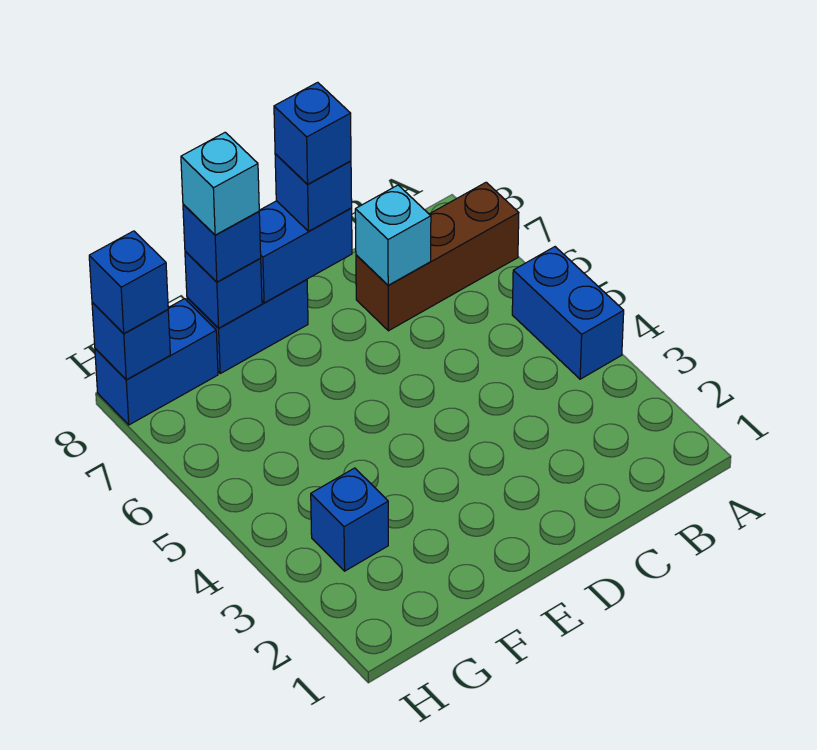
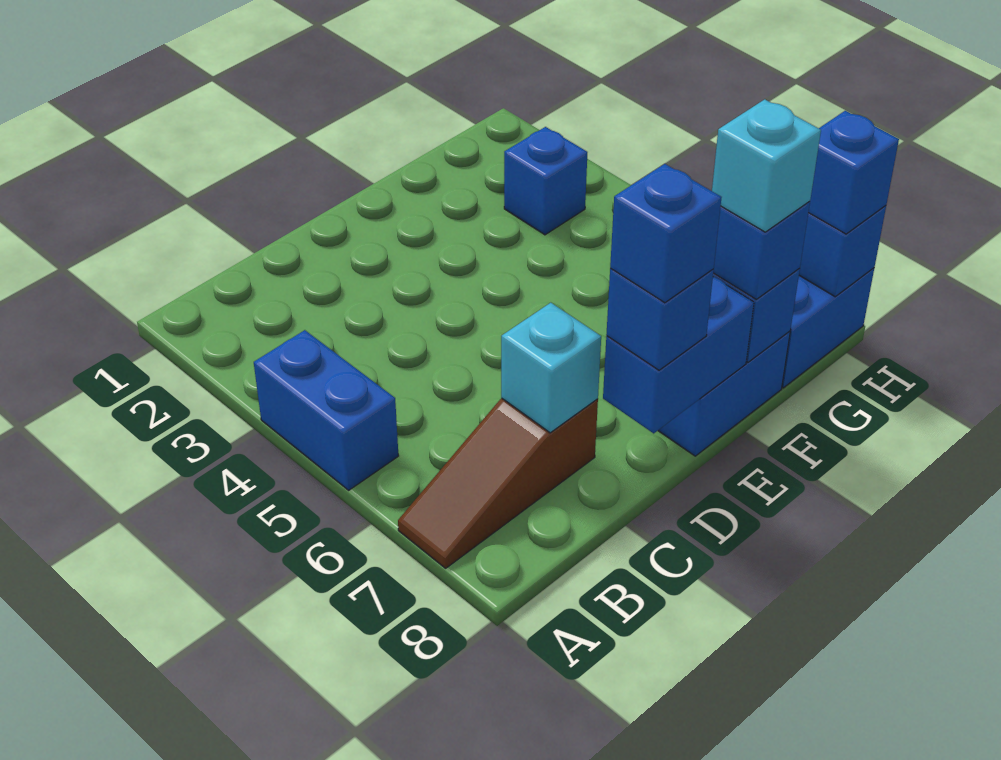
brown brick A7:C7 level 1 -> brown slope A7:C7 level 1 top C

